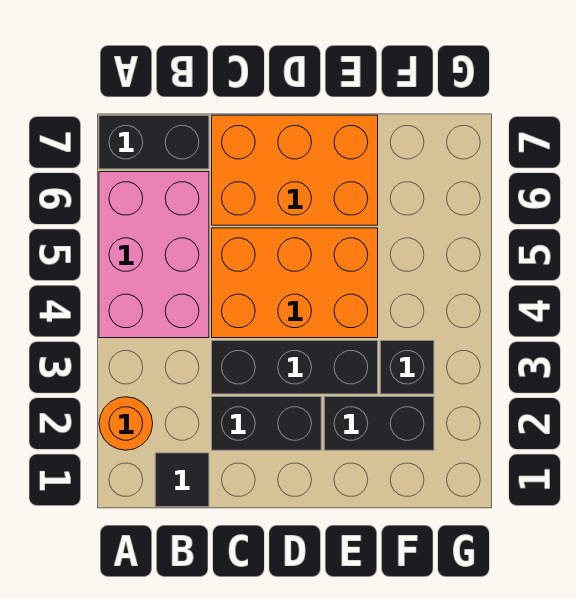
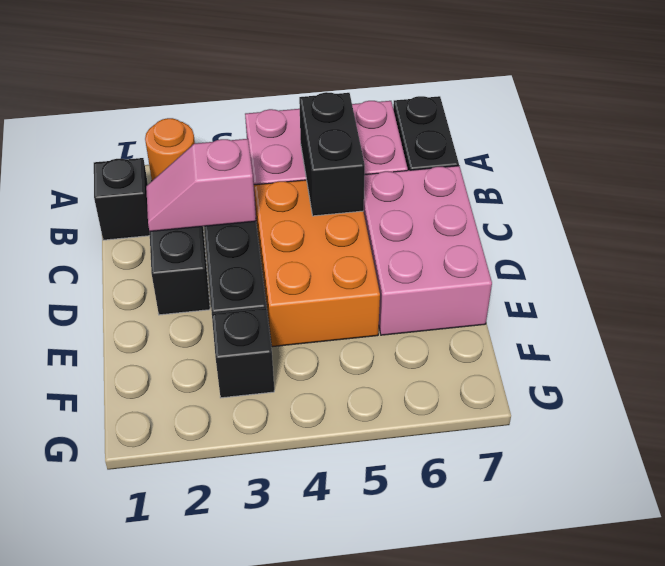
black tile B1 level 1 -> black brick B1 level 1
none -> pink slope C2:C3 level 2 top 3
orange brick C6:E7 level 1 -> pink brick C6:E7 level 1
black brick E2:F2 level 1 -> black brick B5:C5 level 2

